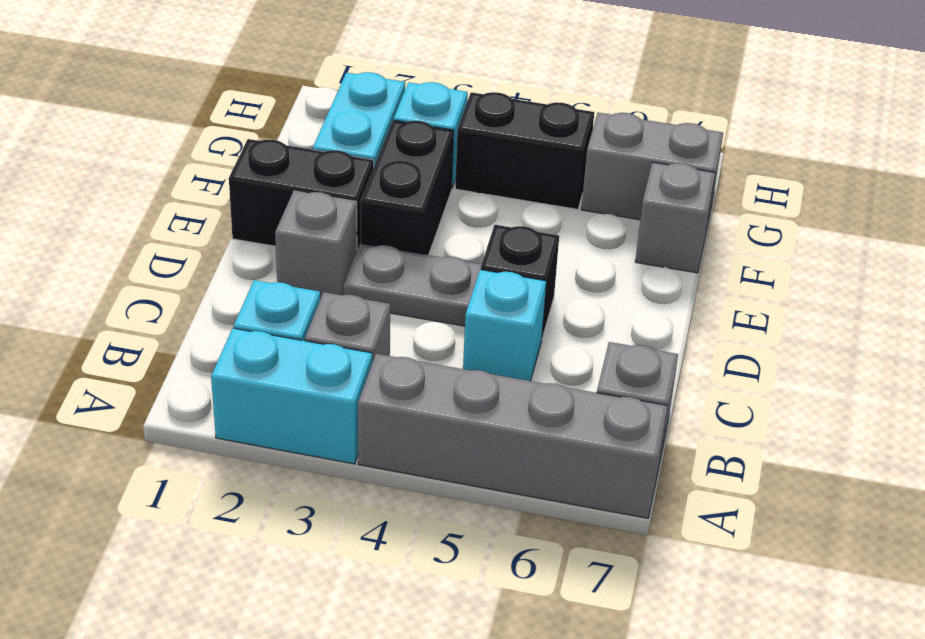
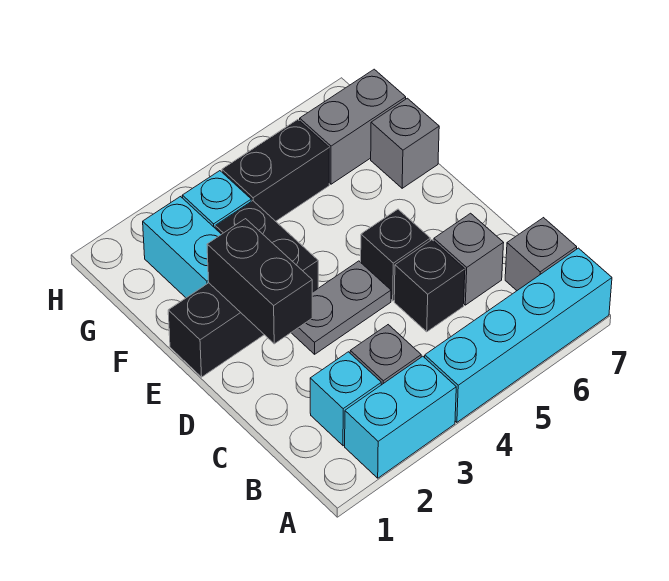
grey brick A4:A7 level 1 -> cyan brick A4:A7 level 1
cyan brick C5 level 1 -> black brick C5 level 1
grey brick D2 level 1 -> grey brick C6 level 1
none -> black brick D2:E2 level 2

